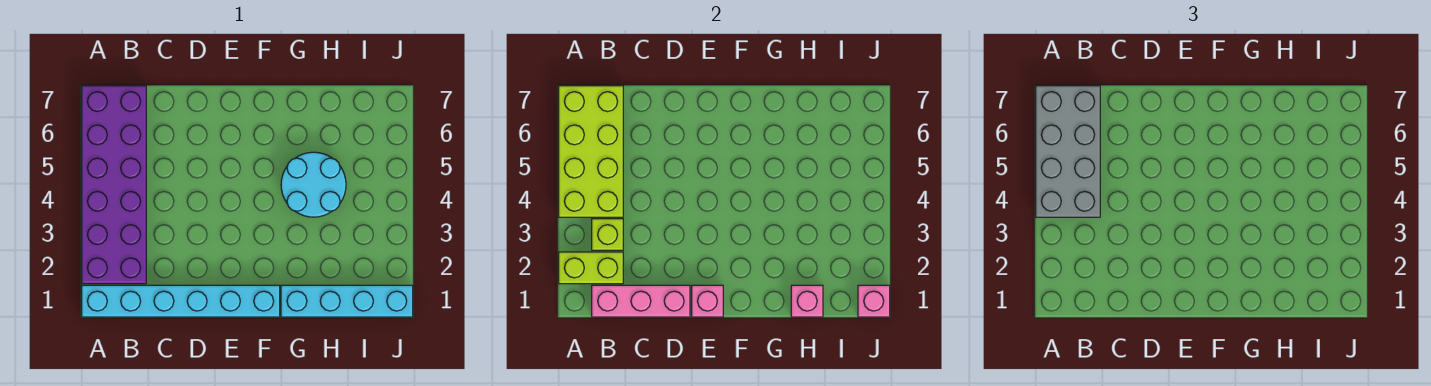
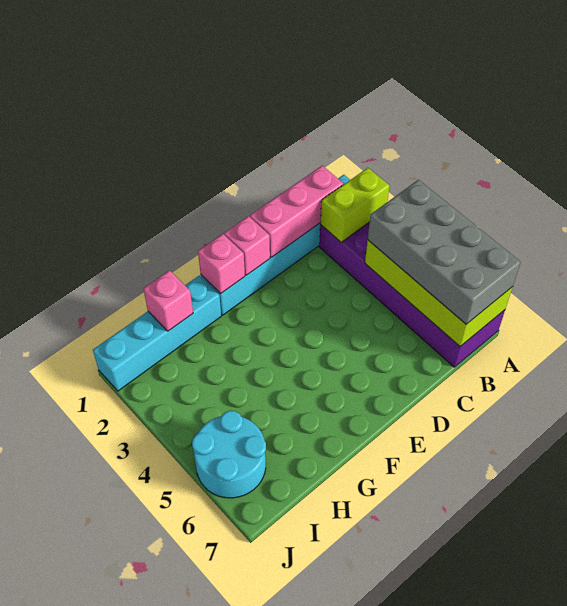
lime brick B3 level 2 -> none
cyan round brick G4:H5 level 1 -> cyan round brick I5:J6 level 1
pink brick J1 level 2 -> pink brick F1 level 2

